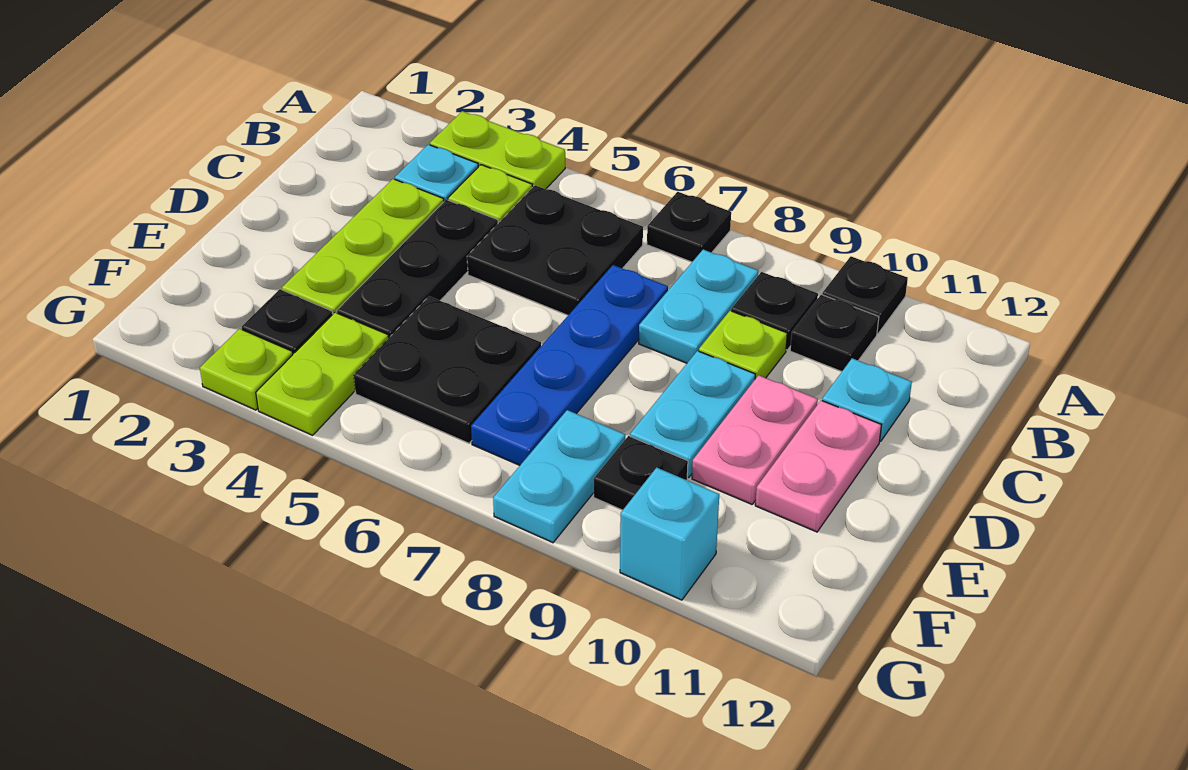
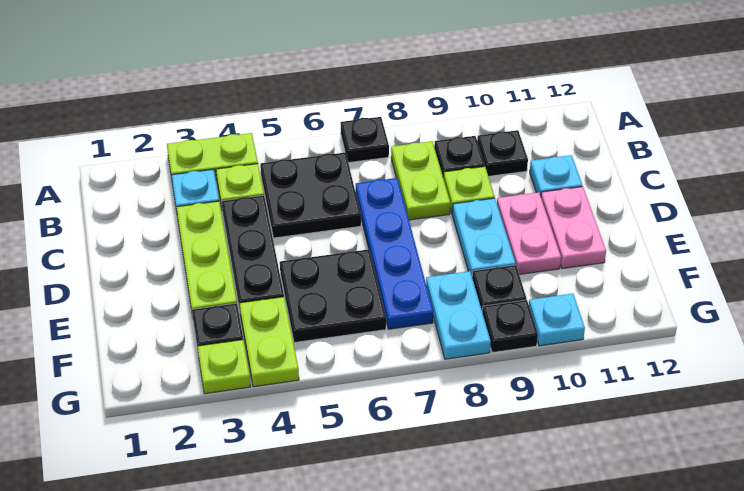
black plate A10 level 1 -> black plate G9 level 1
cyan plate B8:C8 level 1 -> lime plate B8:C8 level 1
cyan brick G10 level 1 -> cyan plate G10 level 1

